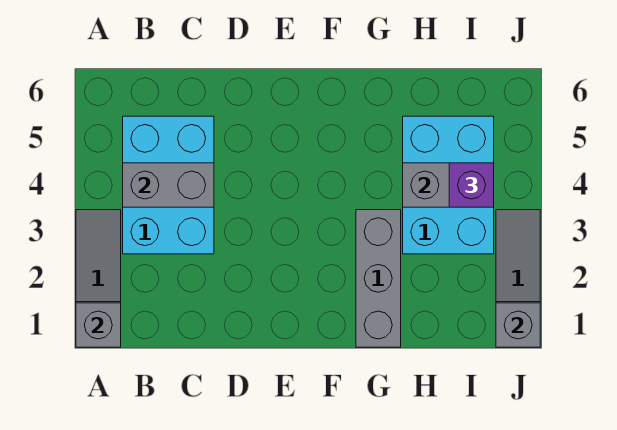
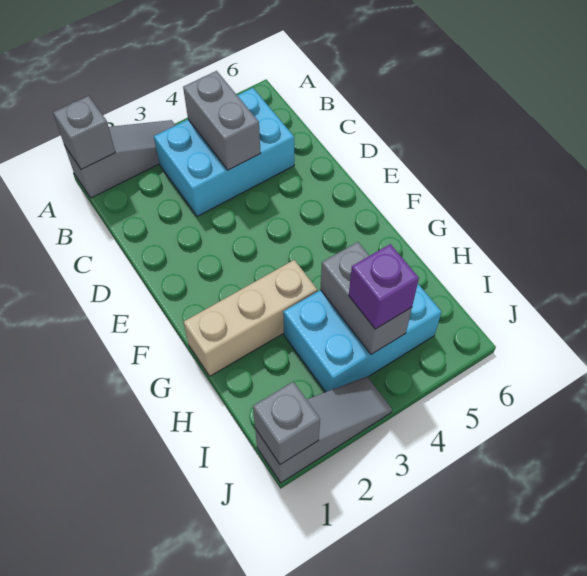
grey brick G1:G3 level 1 -> tan brick G1:G3 level 1

